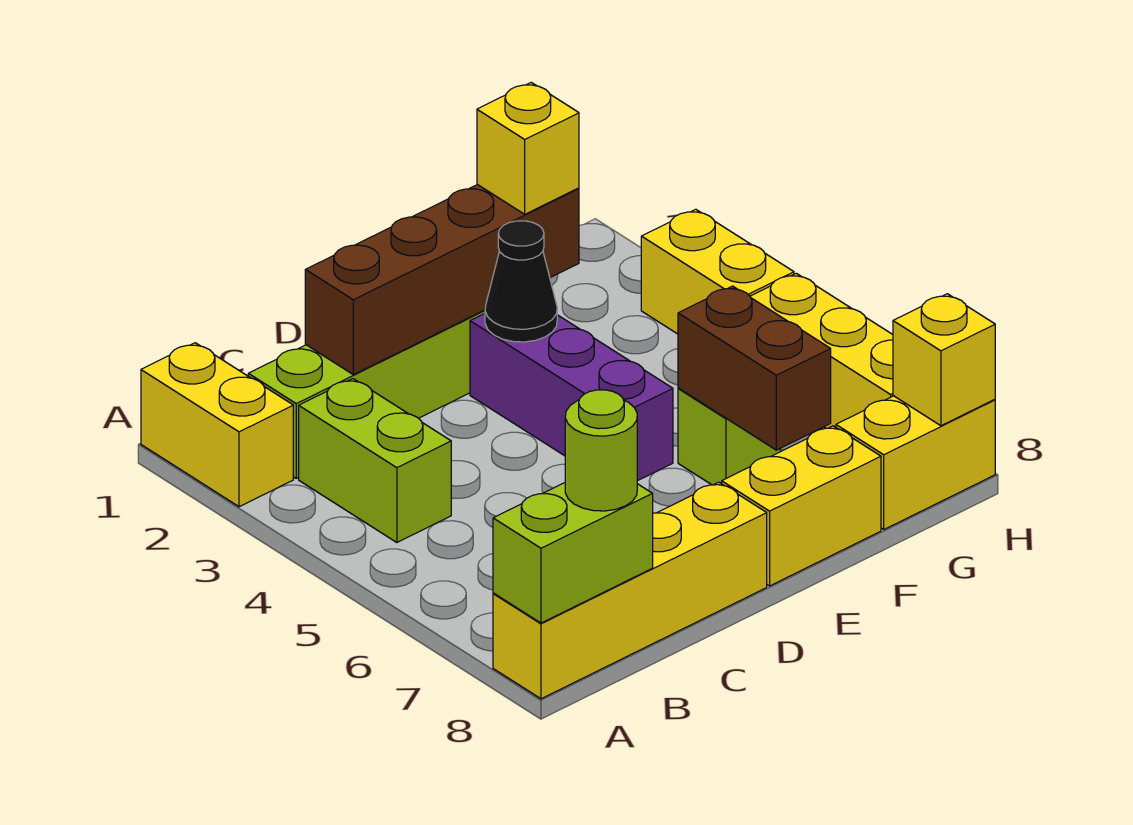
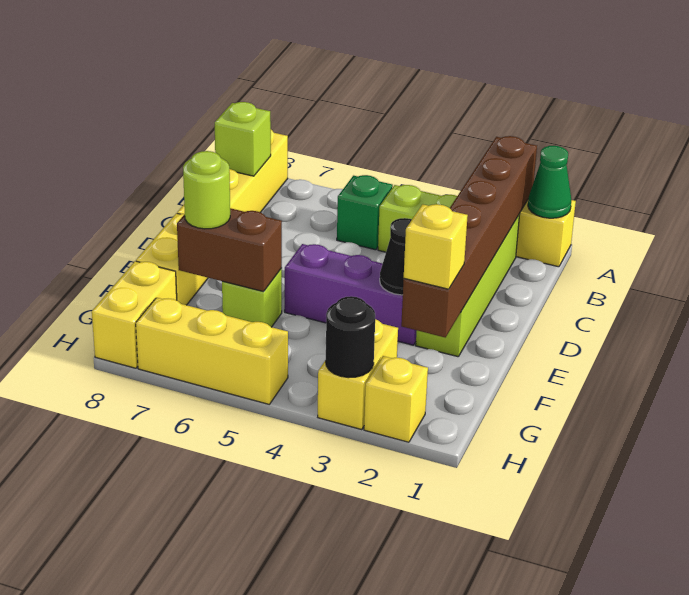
none -> green cone A1 level 2
lime brick A8:B8 level 2 -> lime brick B8 level 2
none -> green brick B5 level 1
lime round brick B8 level 3 -> lime round brick F7 level 3
brown brick C2:F2 level 2 -> brown brick A2:F2 level 2
yellow brick H3:H4 level 1 -> yellow brick G3:H3 level 1
none -> black round brick H3 level 2
yellow brick H8 level 2 -> yellow brick H2 level 1

